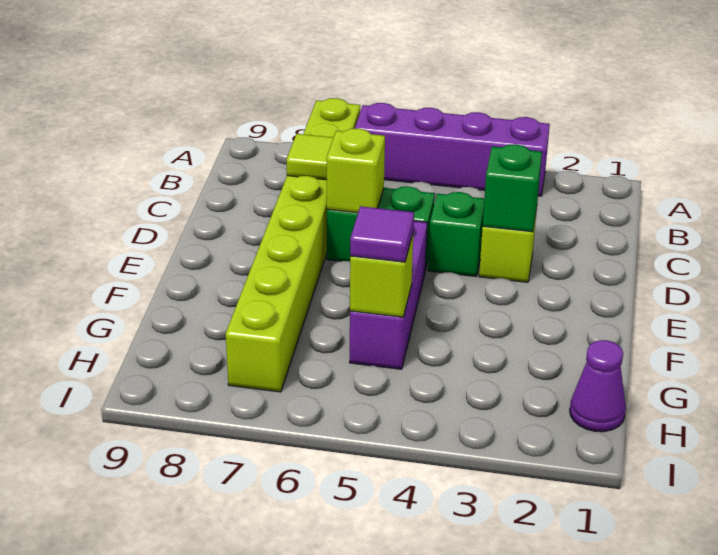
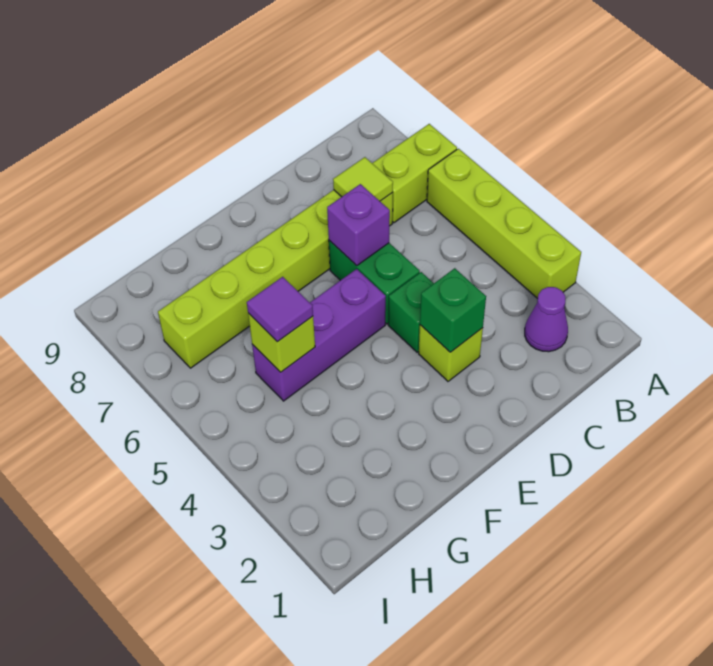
purple brick A3:A6 level 1 -> lime brick A3:A6 level 1
lime brick D6 level 2 -> purple brick D6 level 2
purple cone H1 level 1 -> purple cone B2 level 1

